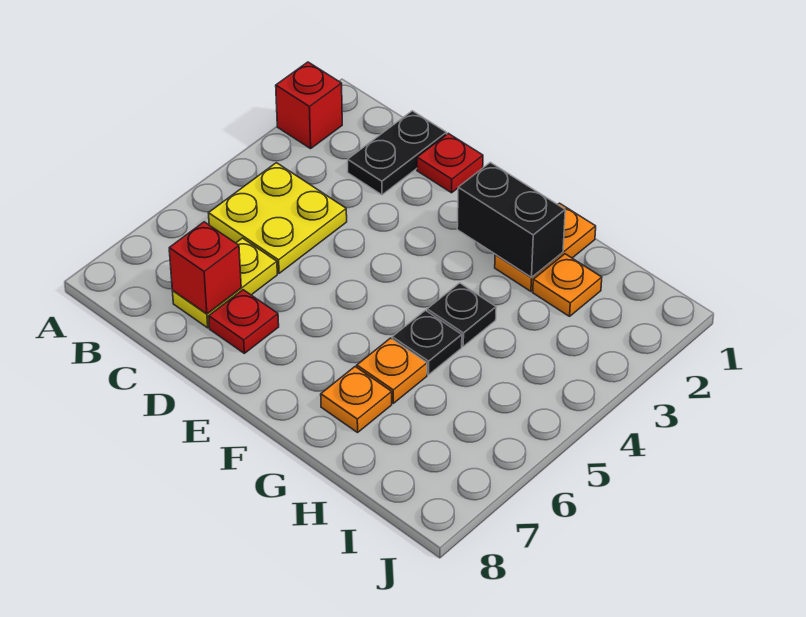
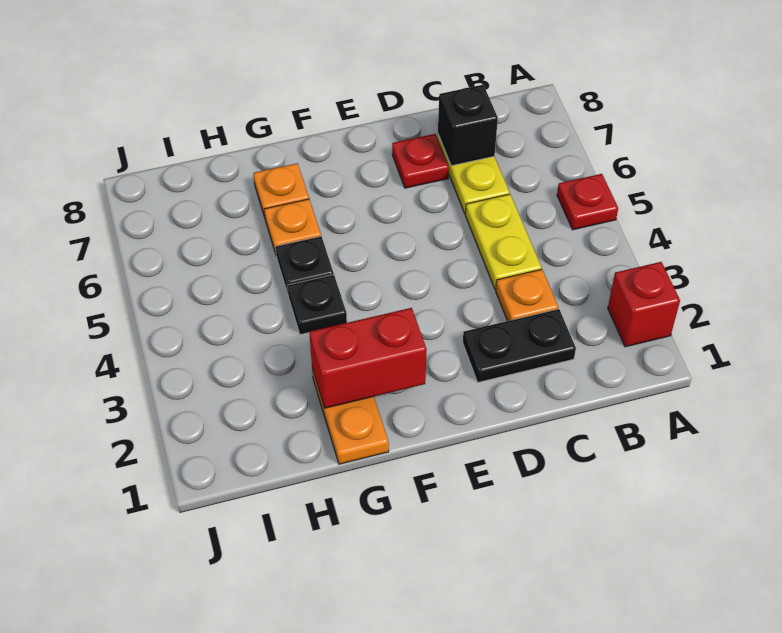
yellow plate B4:C5 level 1 -> yellow plate C4:C5 level 1
black plate C1:C2 level 1 -> black plate C2:D2 level 1
red brick C7 level 2 -> black brick C7 level 2
red plate D1 level 1 -> red plate A5 level 1
black brick F2:G2 level 2 -> red brick F2:G2 level 2
orange plate H2 level 1 -> orange plate C3 level 1

